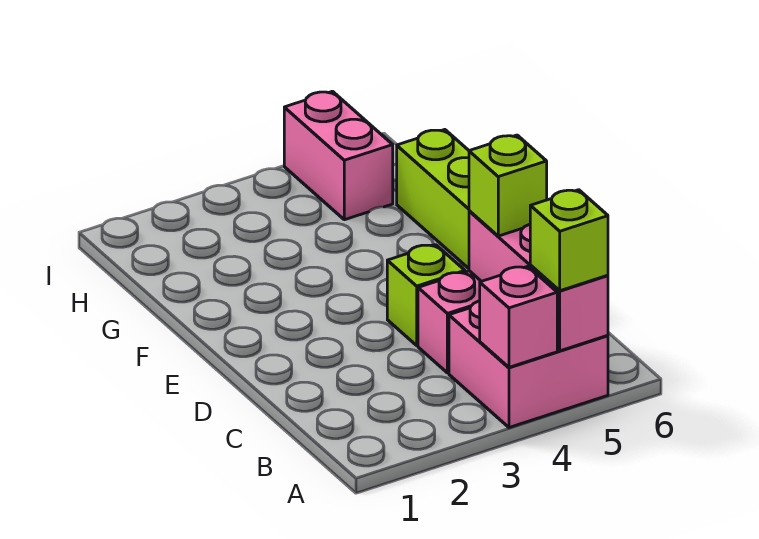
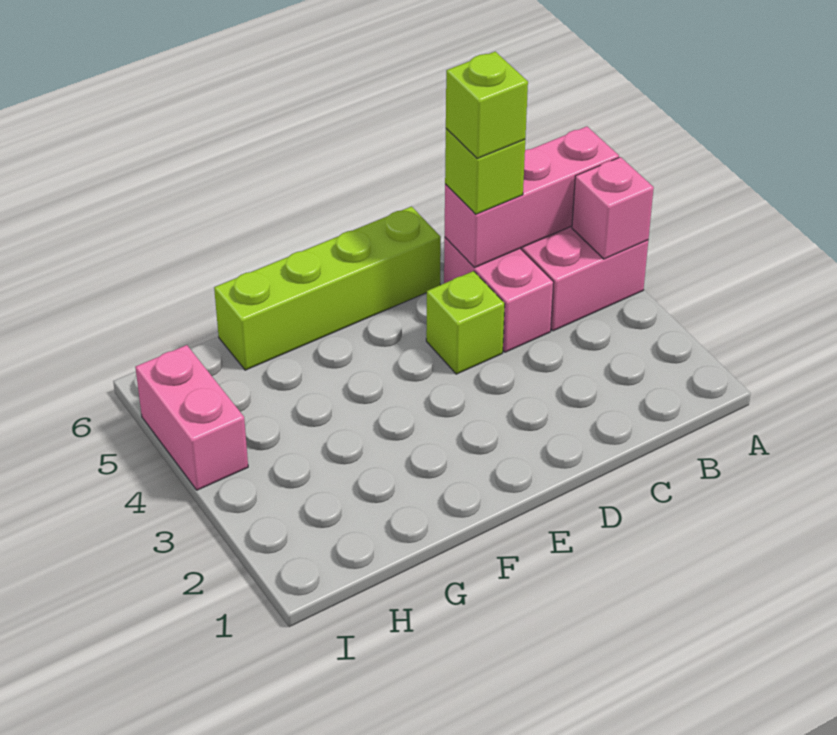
lime brick A5 level 3 -> lime brick C5 level 4
pink brick H5:I5 level 1 -> pink brick I4:I5 level 1

